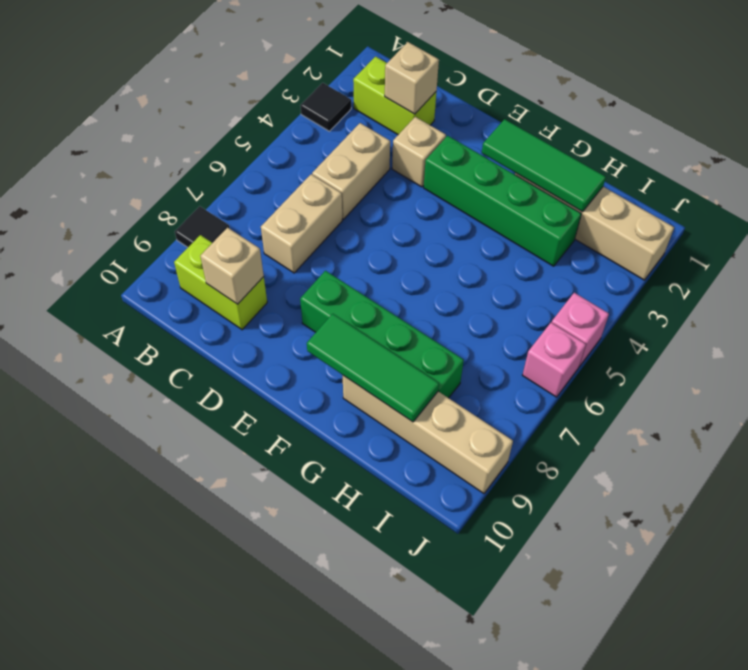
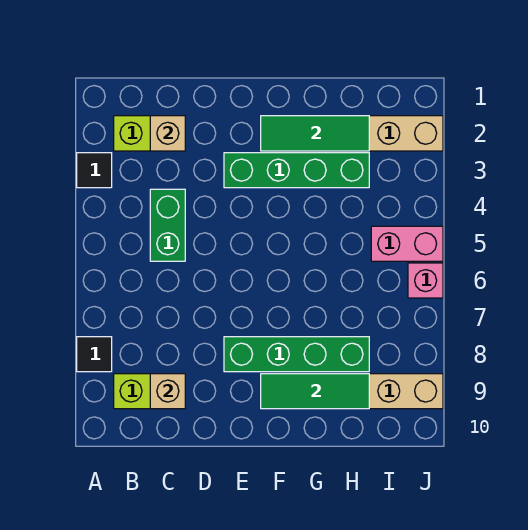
tan brick C4:C5 level 1 -> green brick C4:C5 level 1
tan brick C6:C7 level 1 -> none
tan brick D3 level 1 -> none
pink brick J5 level 1 -> pink brick I5:J5 level 1

